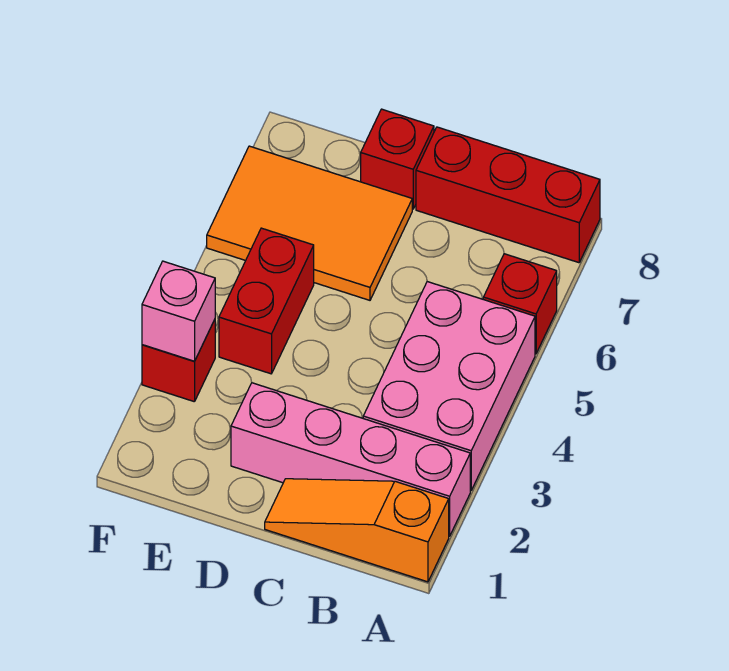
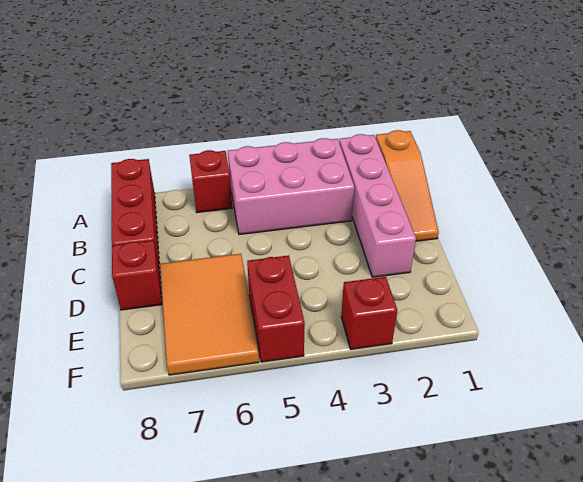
red brick E4:E5 level 1 -> red brick E5:F5 level 1
pink brick F3 level 2 -> none

